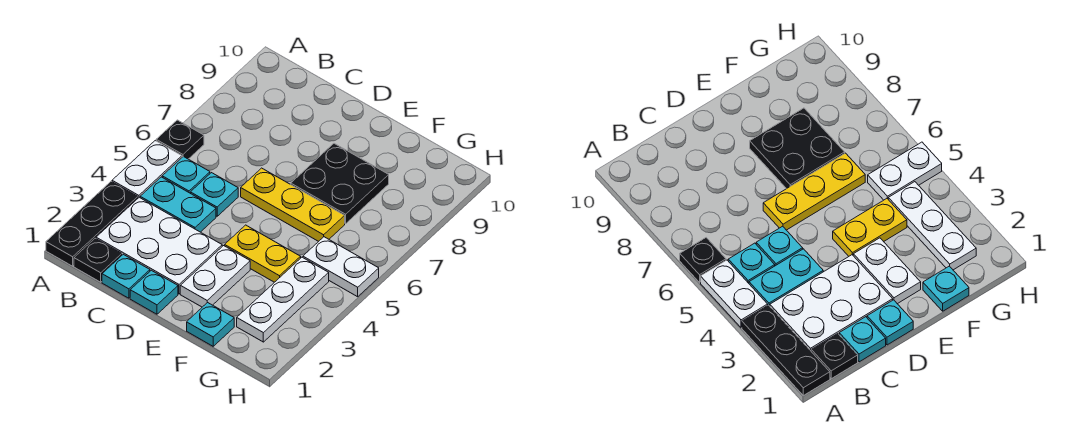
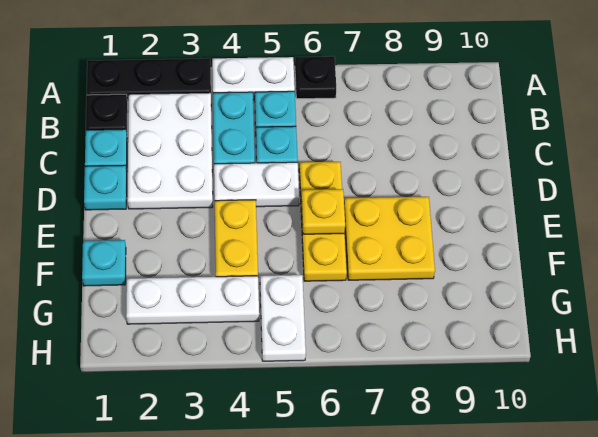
white plate E2:E3 level 1 -> white plate D4:D5 level 1
none -> yellow plate E6 level 2
black plate E7:F8 level 1 -> yellow plate E7:F8 level 1

